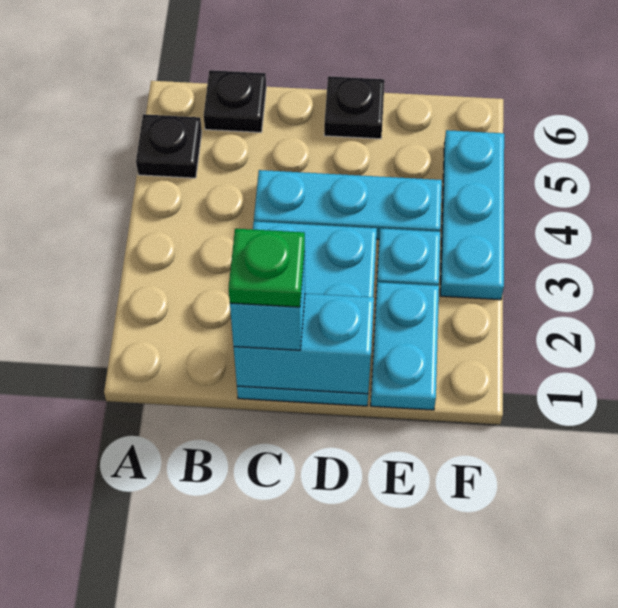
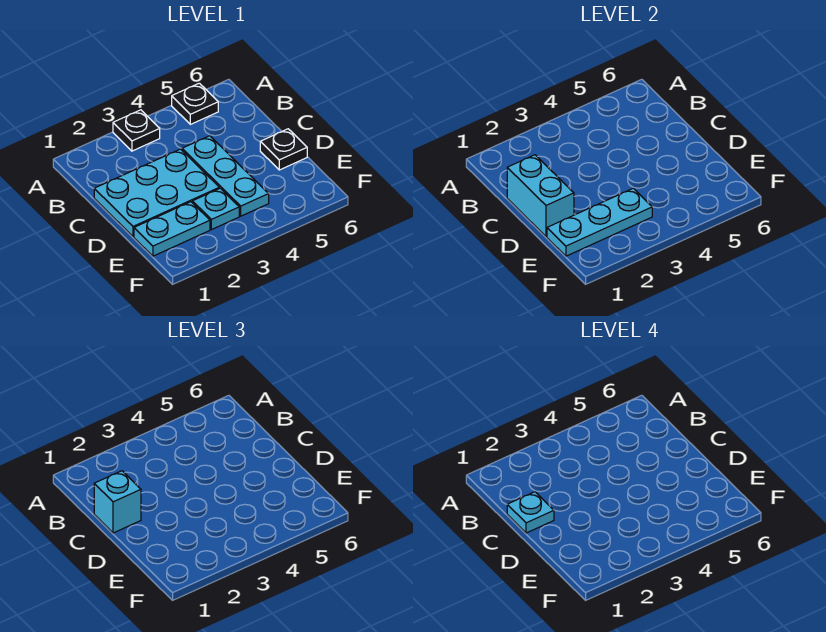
black plate B6 level 1 -> black plate A3 level 1
green plate C1 level 4 -> cyan plate C1 level 4
cyan plate F3:F5 level 1 -> cyan plate E1:E3 level 2

